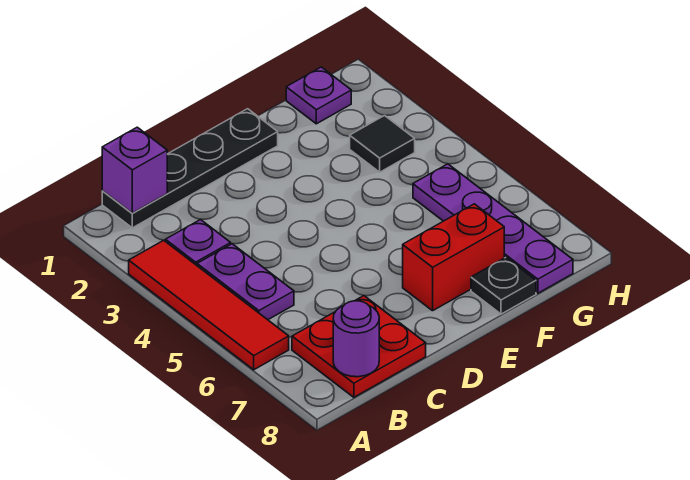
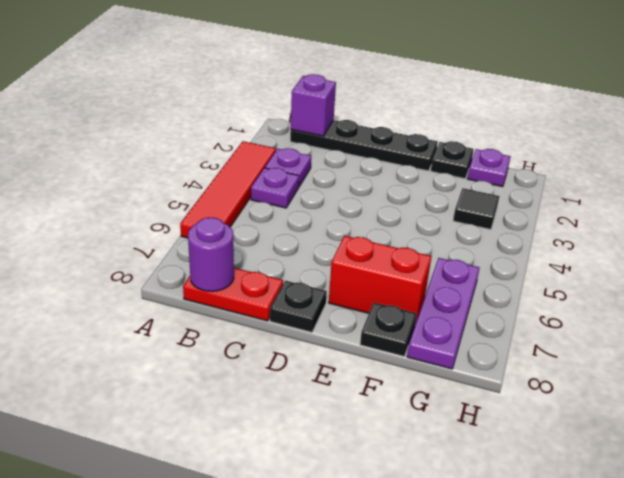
purple plate B4:B5 level 1 -> purple plate B4 level 1
red plate B7:C8 level 1 -> red plate B8:C8 level 1
none -> black plate D8 level 1
none -> black plate F1 level 1
purple plate G5:G8 level 1 -> purple plate G6:G8 level 1

